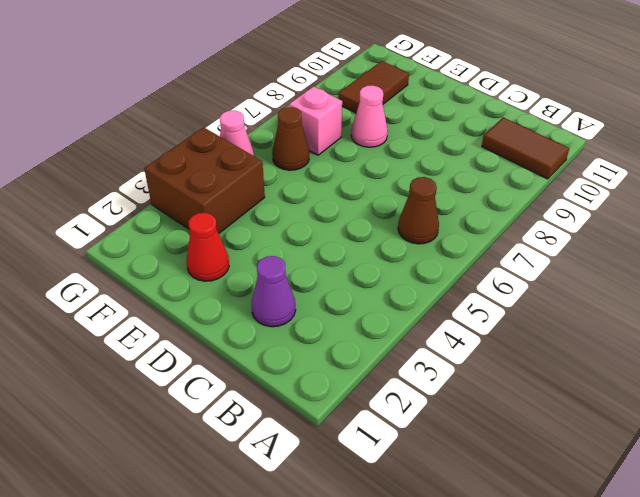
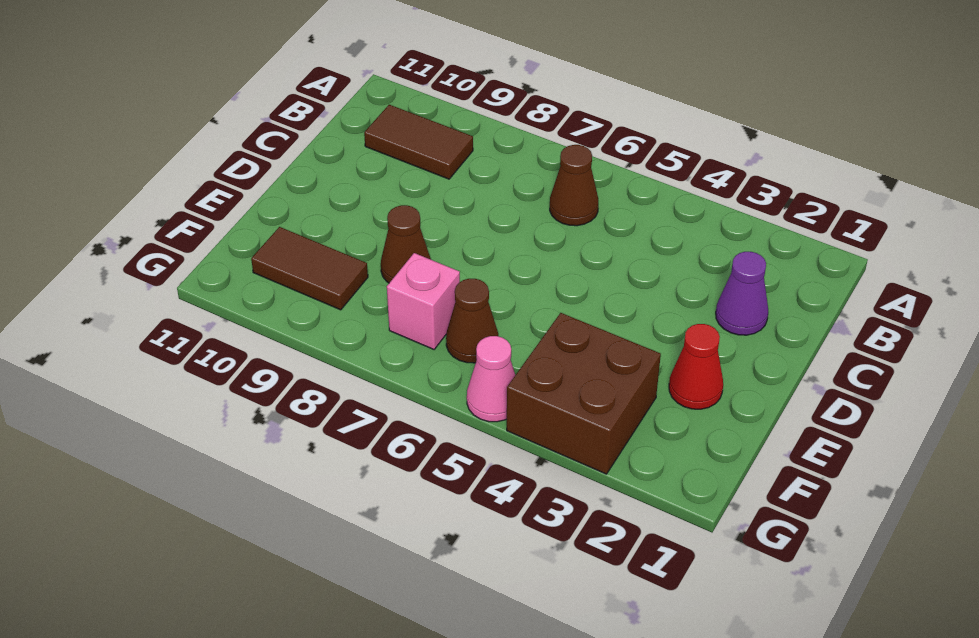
brown tile A10:B10 level 1 -> brown tile B9:B10 level 1
pink cone E8 level 1 -> brown cone E8 level 1

